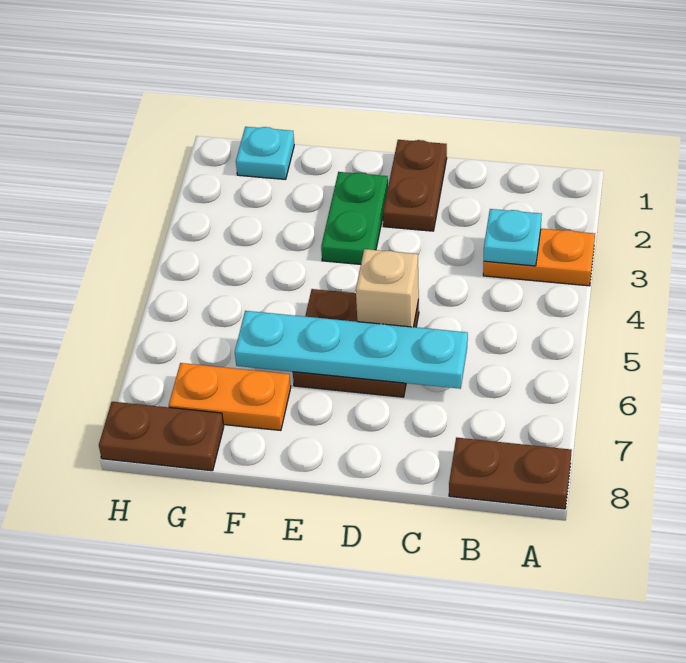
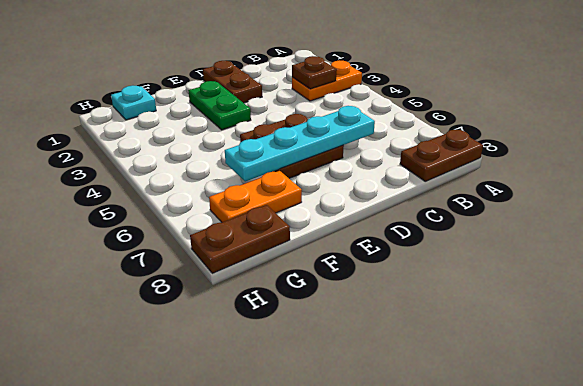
cyan plate B3 level 2 -> brown plate B3 level 2
tan brick D5 level 2 -> none

